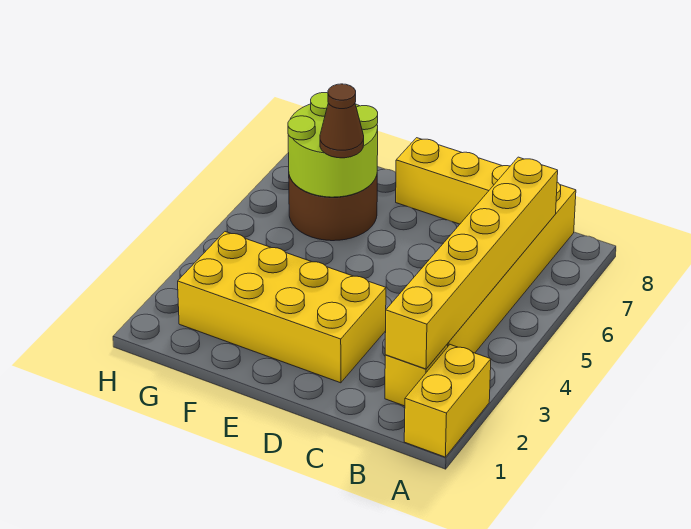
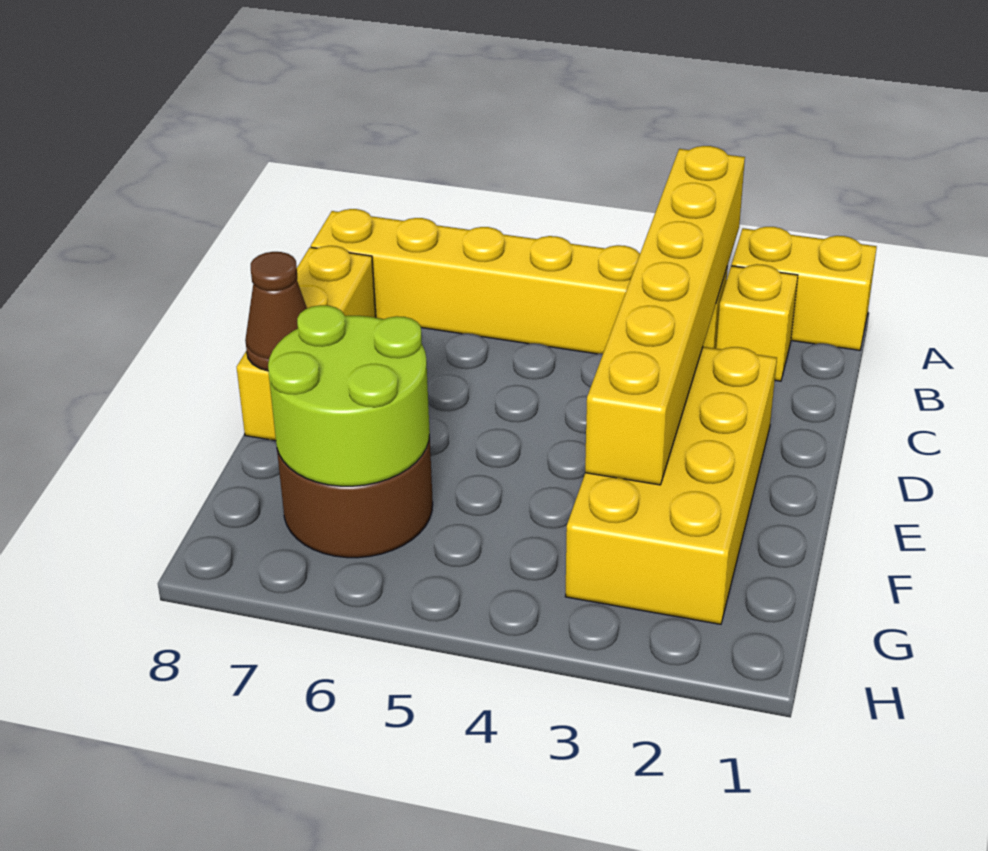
yellow brick B2:B7 level 2 -> yellow brick A3:F3 level 2
brown cone F6 level 3 -> brown cone E8 level 2

